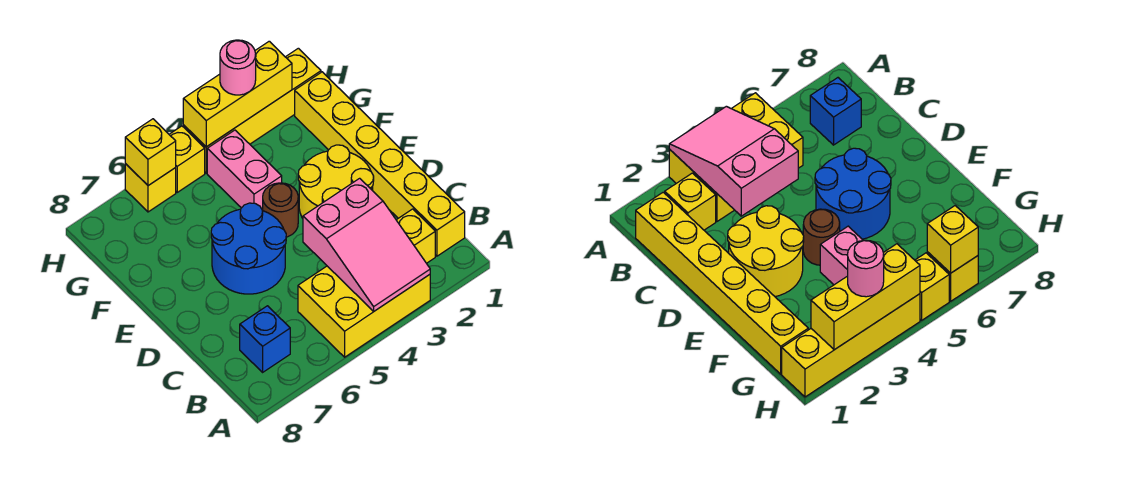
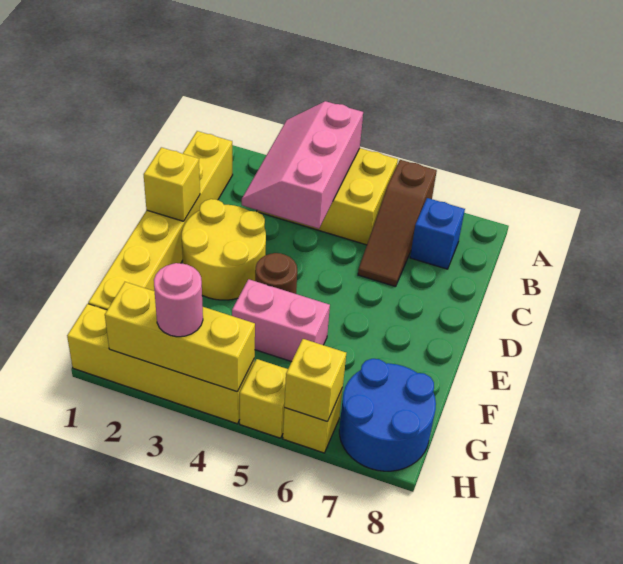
pink slope A3:C4 level 2 top C -> pink slope A3:C4 level 2 top 4
none -> brown slope A6:C6 level 1 top A
yellow brick B2 level 1 -> yellow brick D1 level 2
blue round brick D5:E6 level 1 -> blue round brick G7:H8 level 1
pink brick F4:G4 level 1 -> pink brick F4:F5 level 1

